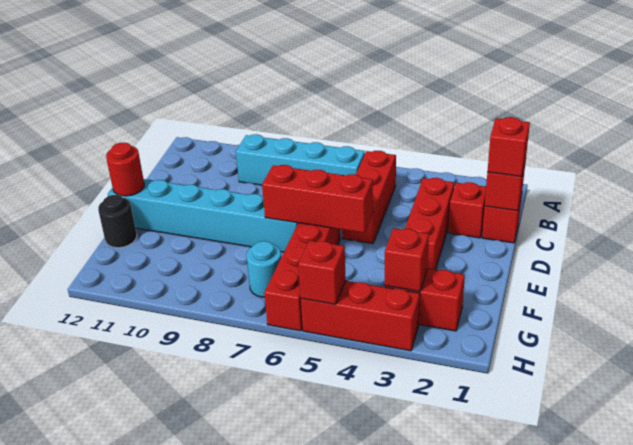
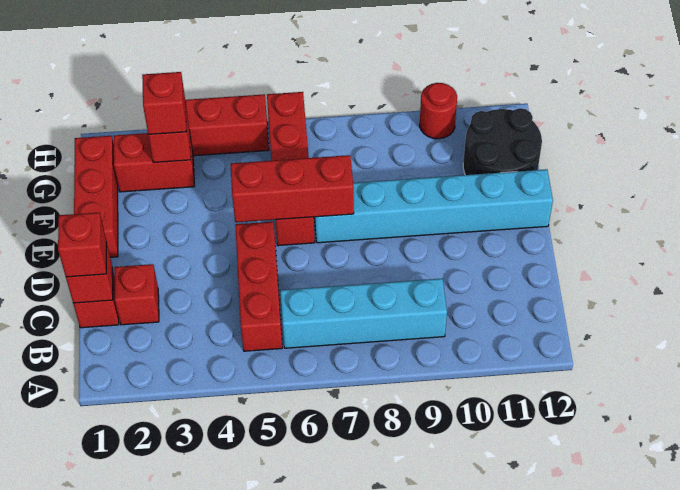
red brick C3:E3 level 1 -> red brick E1:G1 level 1
red round brick E12 level 2 -> red round brick H10 level 1
black round brick F12 level 1 -> black round brick F11:G12 level 1
cyan round brick G7 level 1 -> none
red brick H5 level 2 -> red brick G3 level 3

